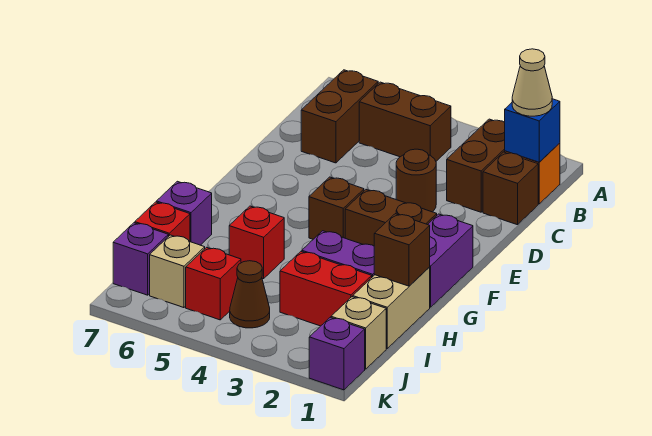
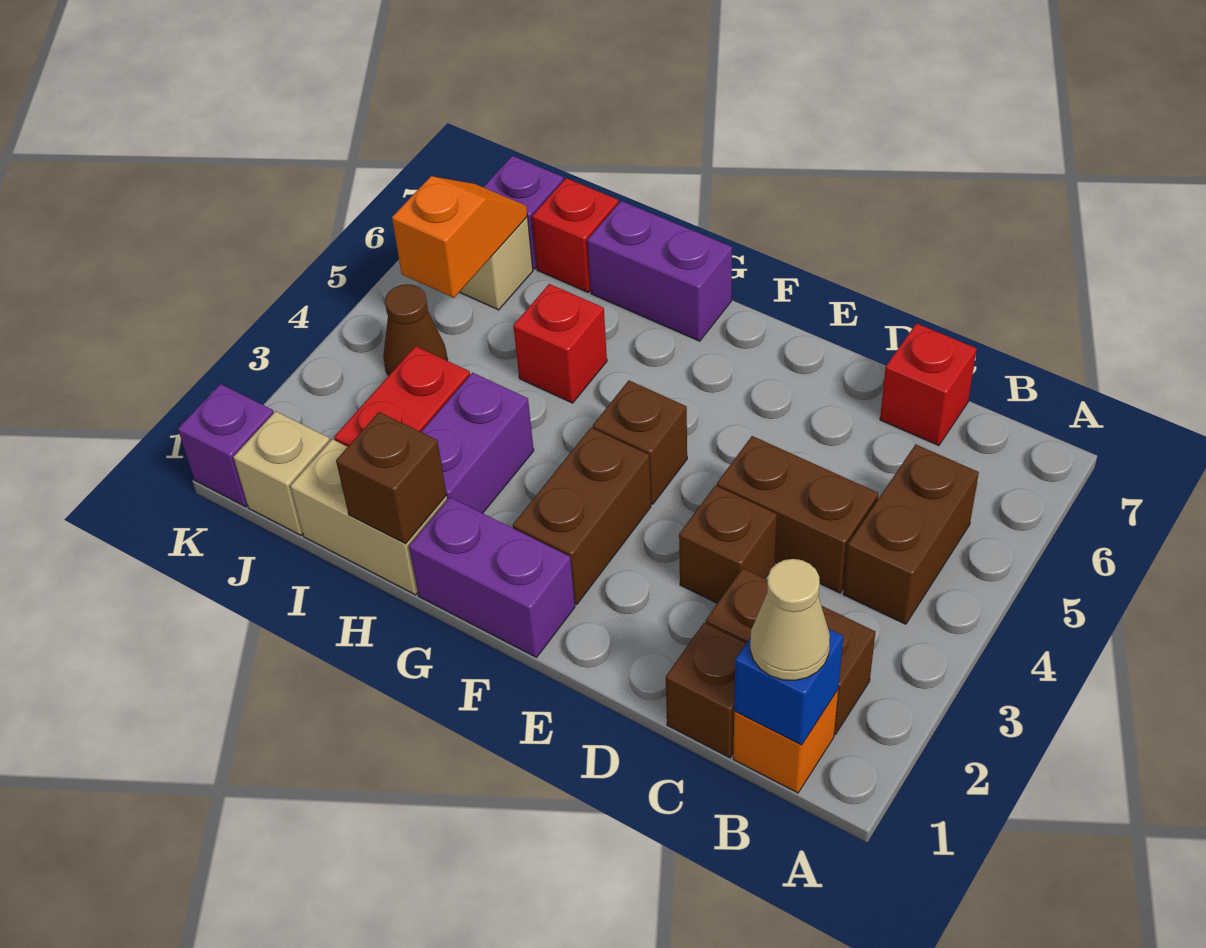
brown brick B6:C6 level 1 -> brown brick C4:D4 level 1
brown round brick D3 level 1 -> brown brick D3 level 1
purple brick H7 level 1 -> purple brick G7:H7 level 1
red brick J5 level 1 -> red brick C7 level 1
none -> orange slope J5:J6 level 2 top 5

